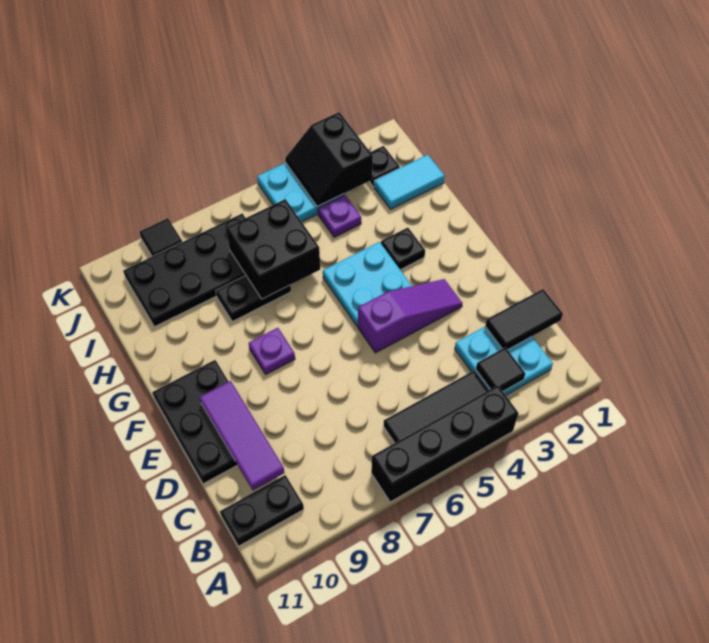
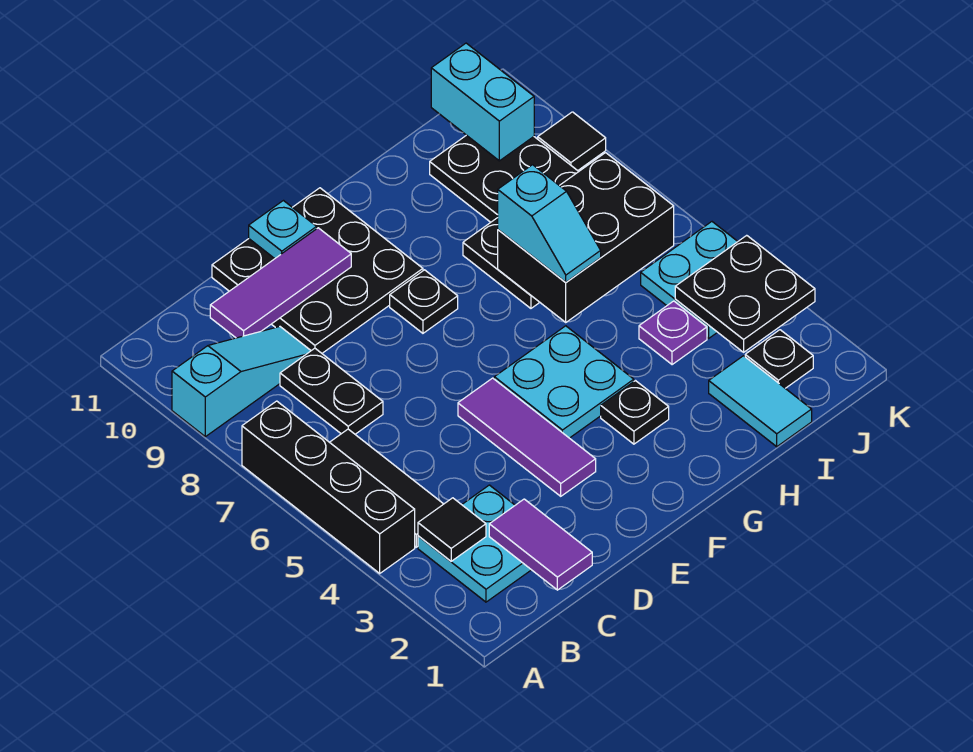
none -> cyan slope A9:C9 level 1 top A
black plate B10:B11 level 1 -> black plate C7:C8 level 1
black tile C1:C2 level 2 -> purple tile C1:C2 level 2
black plate D10:F11 level 1 -> black plate D9:F11 level 1
purple slope E3:E5 level 1 top 5 -> purple tile E3:E5 level 1
none -> cyan plate E11 level 2
purple plate F8 level 1 -> black plate F8 level 1
black brick H6:I7 level 2 -> black brick H6:J7 level 2
none -> cyan slope H6:H7 level 3 top 7
black slope J3:K4 level 2 top 3 -> black plate J3:K4 level 2
none -> cyan brick J10:J11 level 2

